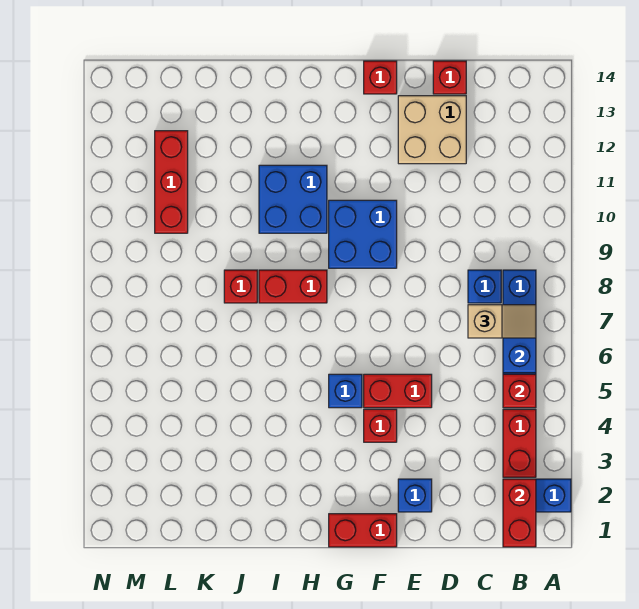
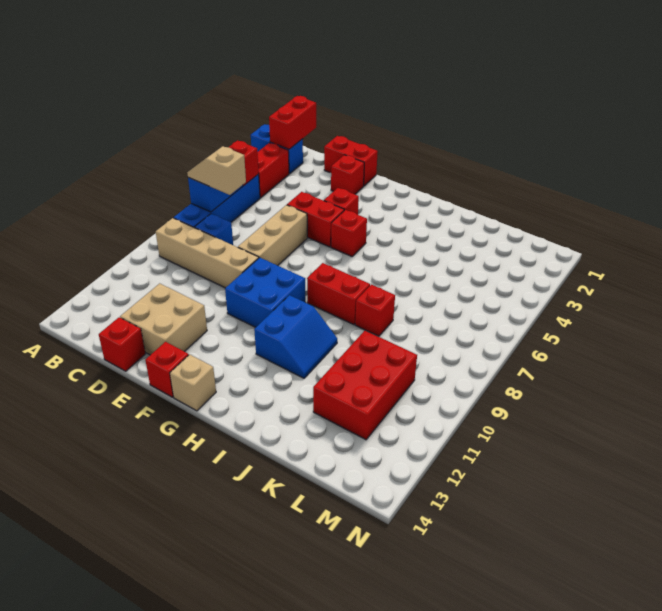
none -> tan brick B9:E9 level 1
blue brick E2 level 1 -> red brick E2 level 1
none -> tan brick E6:E8 level 1
red brick F1:G1 level 1 -> red brick D1:E1 level 1
blue brick G5 level 1 -> red brick G5 level 1
none -> tan brick G14 level 1
blue brick H10:I11 level 1 -> blue slope H10:I11 level 1 top H
red brick L10:L12 level 1 -> red brick K10:L12 level 1

